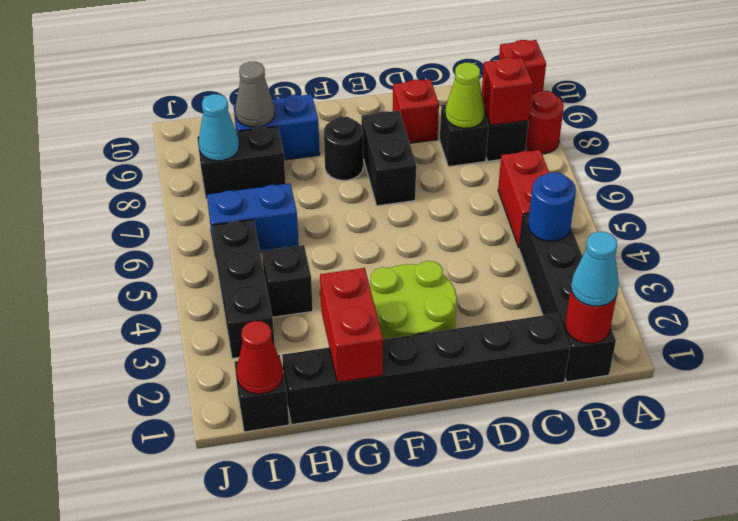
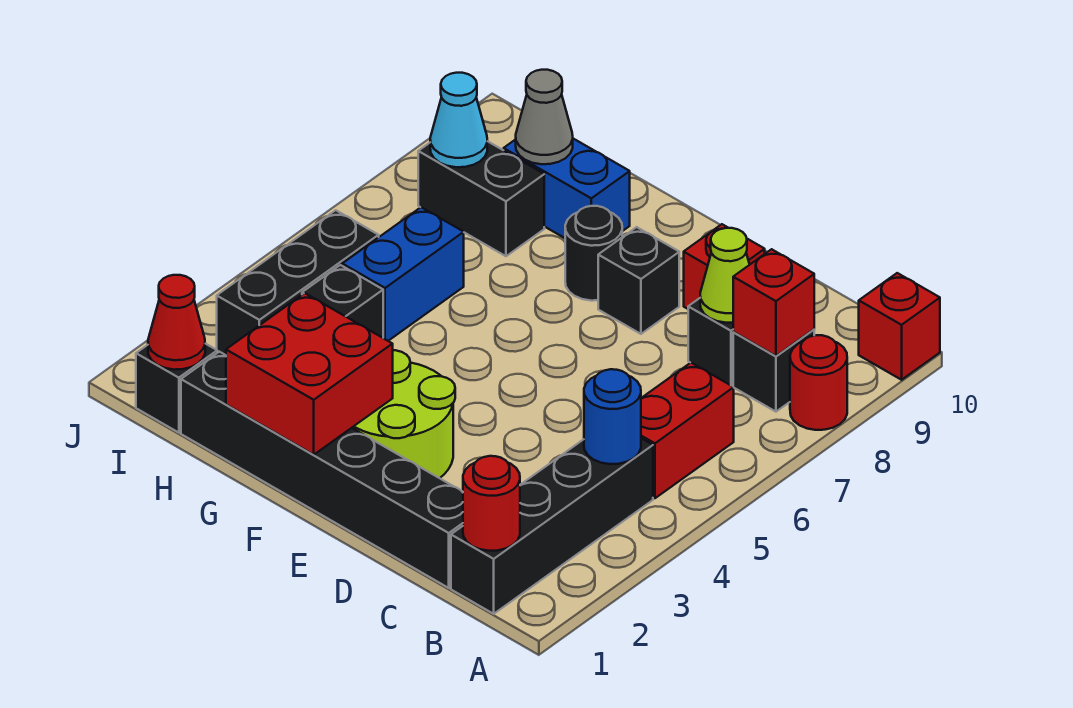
cyan cone B1 level 3 -> none
black brick E7:E8 level 1 -> black brick E8 level 1
red brick G1:G2 level 2 -> red brick F1:G2 level 2
blue brick H6:I6 level 1 -> blue brick H5:H6 level 1

